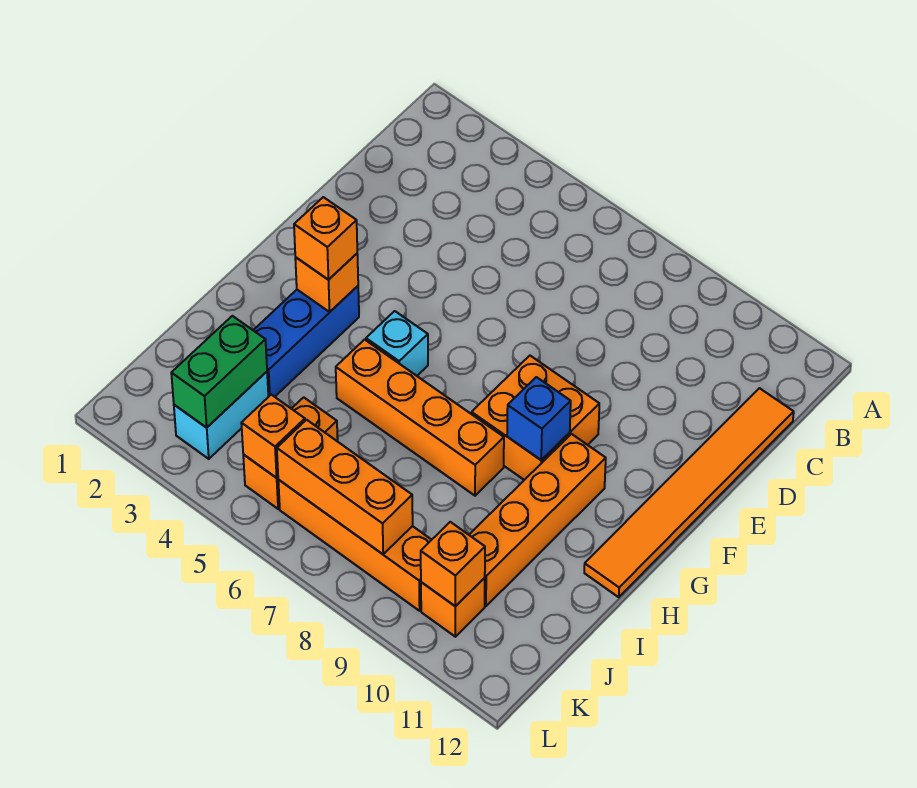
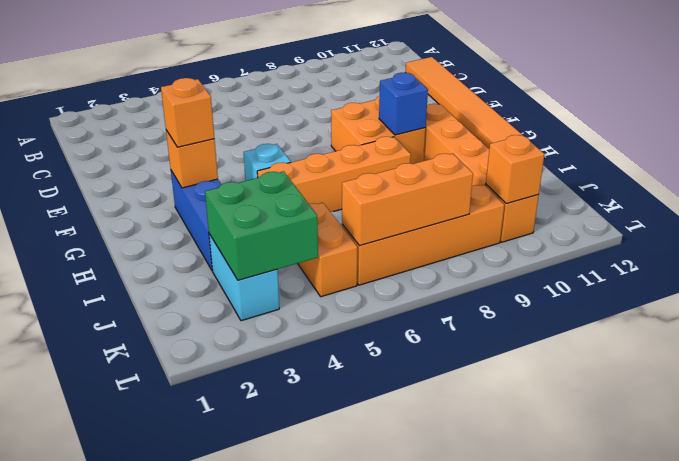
green brick J3:K3 level 2 -> green brick J3:K4 level 2
orange brick K5 level 2 -> none

